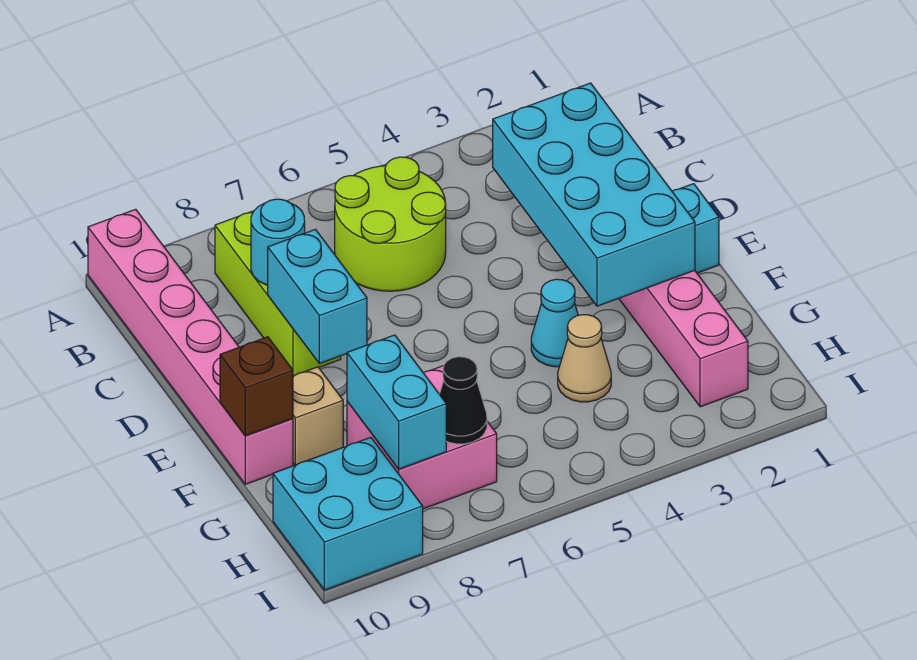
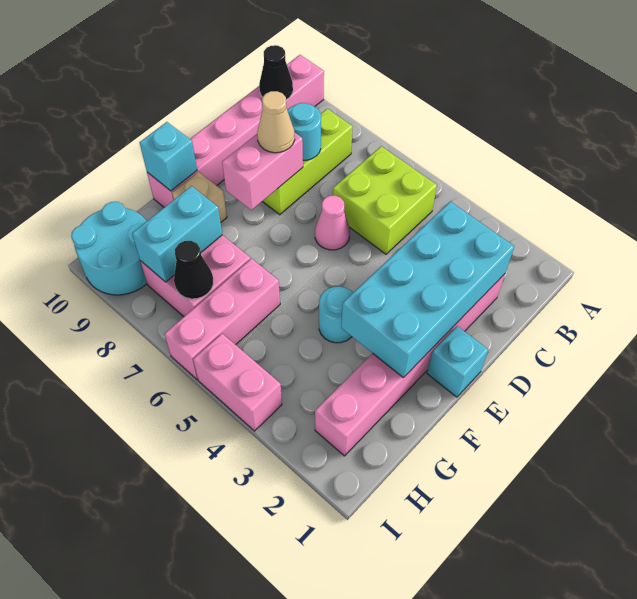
lime round brick B5:C6 level 1 -> lime brick B5:C6 level 1
none -> black cone B10 level 2
none -> pink cone D6 level 1
cyan brick D8:E8 level 2 -> pink brick D8:E8 level 2
cyan cone F4 level 1 -> cyan round brick F4 level 1
brown brick F10 level 2 -> cyan brick F10 level 2
tan cone G4 level 1 -> tan cone D8 level 3
none -> pink brick G6:I6 level 1
cyan brick H9:I10 level 1 -> cyan round brick H9:I10 level 1
none -> pink brick I4:I5 level 1

